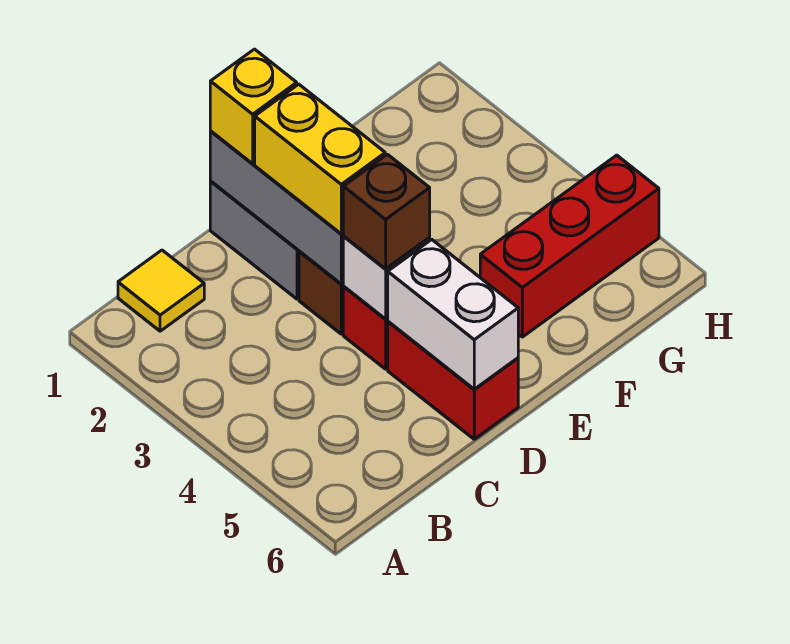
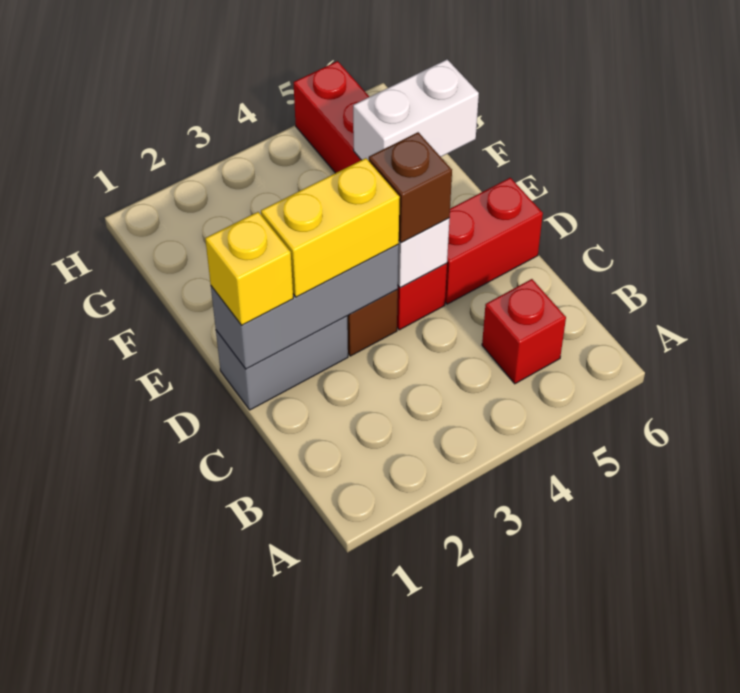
yellow tile B1 level 1 -> none
none -> red brick B5 level 1
white brick D5:D6 level 2 -> white brick F5:F6 level 2

